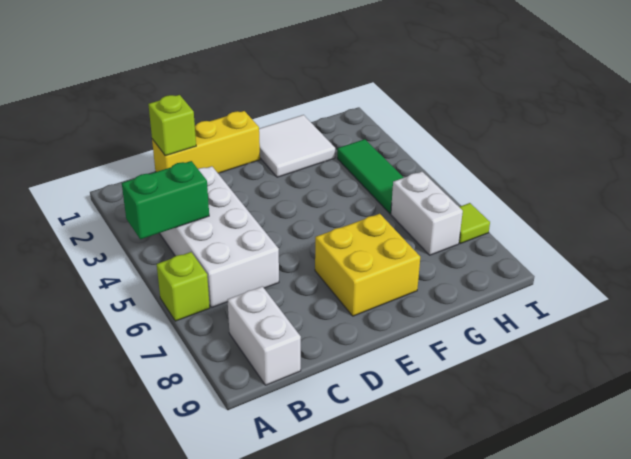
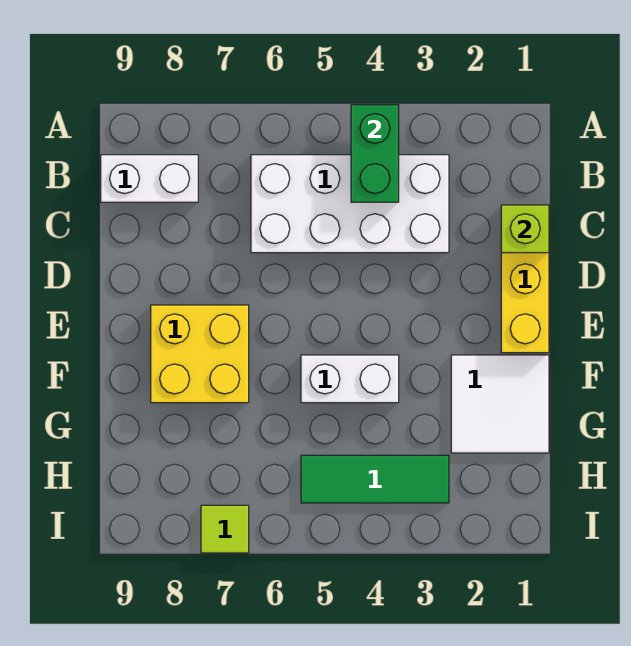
lime brick A6 level 1 -> none
white brick H6:H7 level 1 -> white brick F4:F5 level 1

